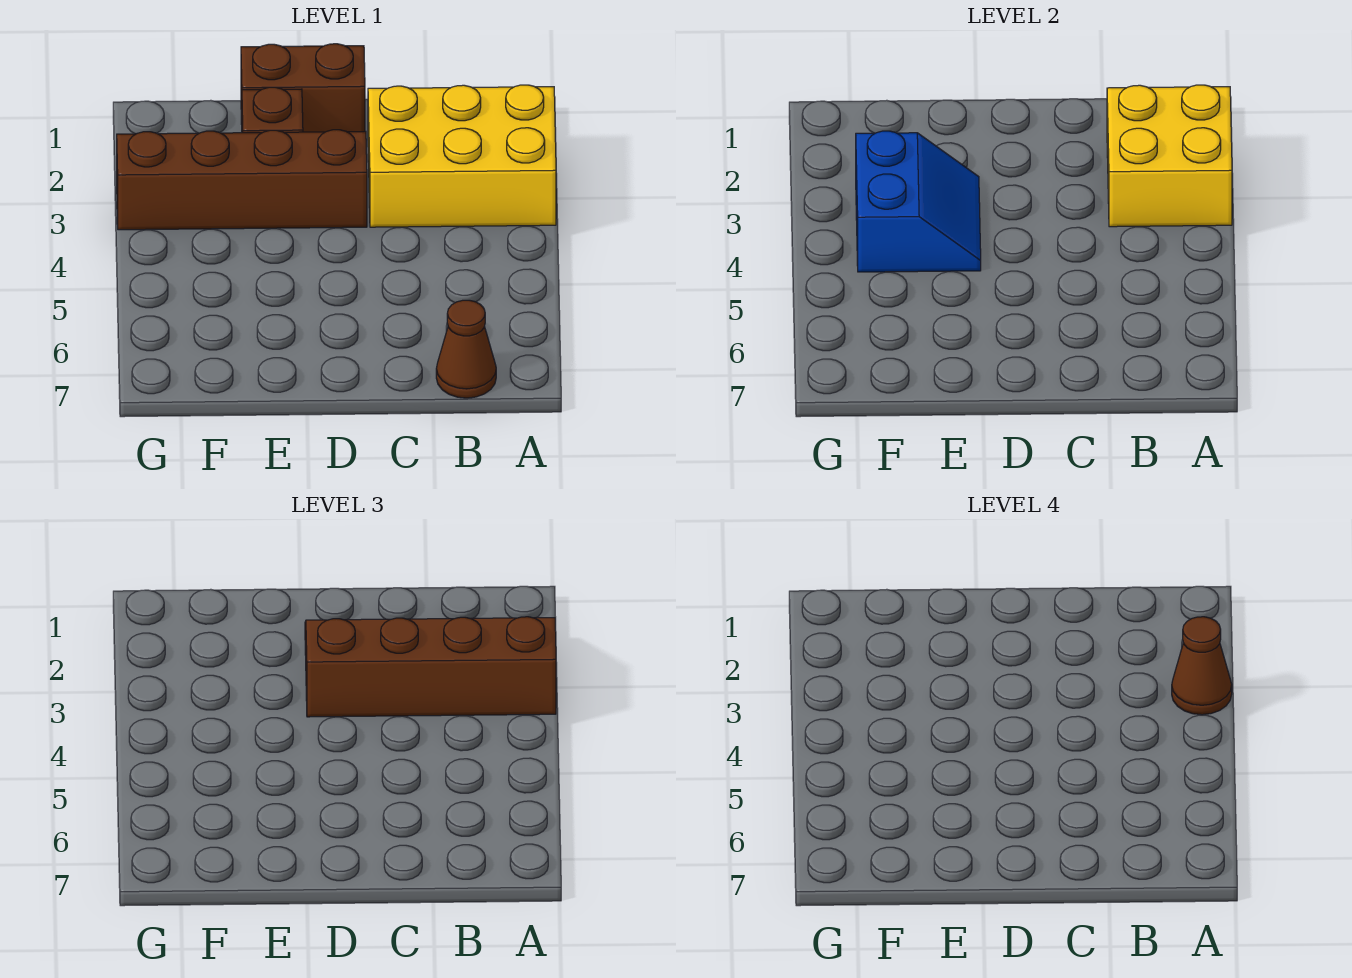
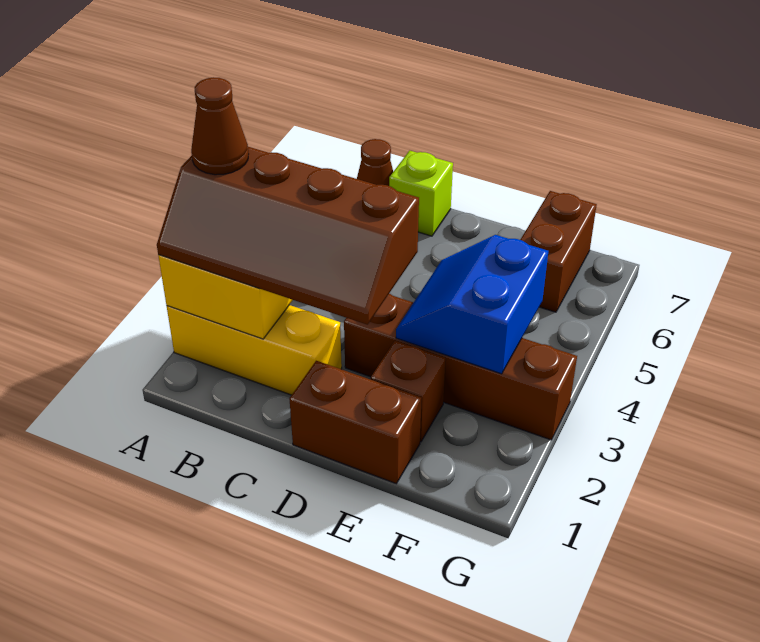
yellow brick A2:C3 level 1 -> yellow brick A2:C2 level 1
none -> lime brick C7 level 1
none -> brown brick F6:F7 level 1

